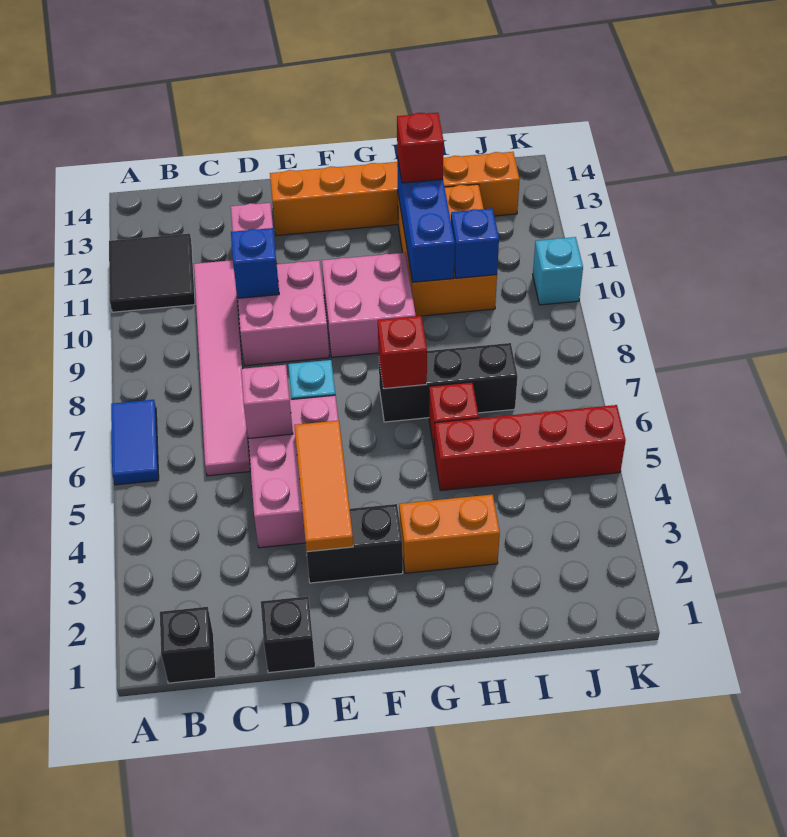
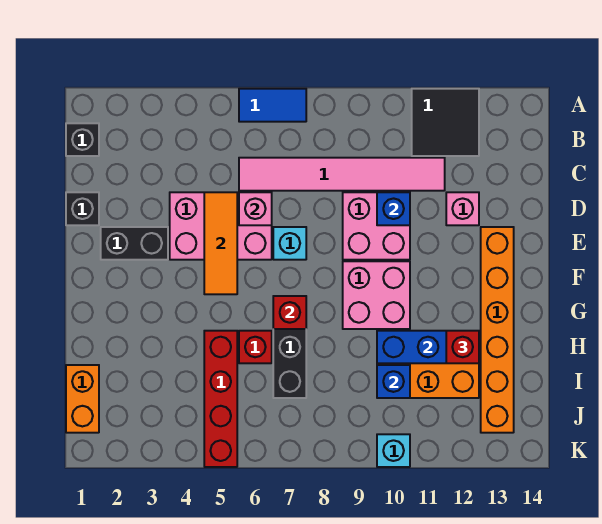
black brick E3:F3 level 1 -> black brick E2:E3 level 1
orange tile E3:E5 level 2 -> orange tile D5:F5 level 2
orange brick G3:H3 level 1 -> orange brick I1:J1 level 1

